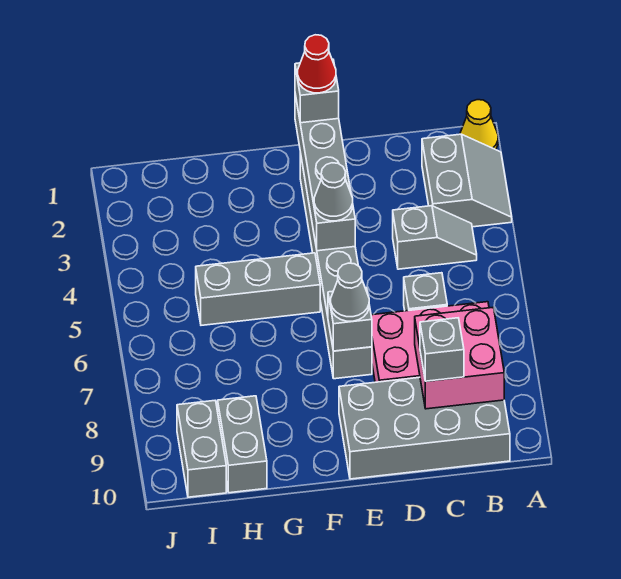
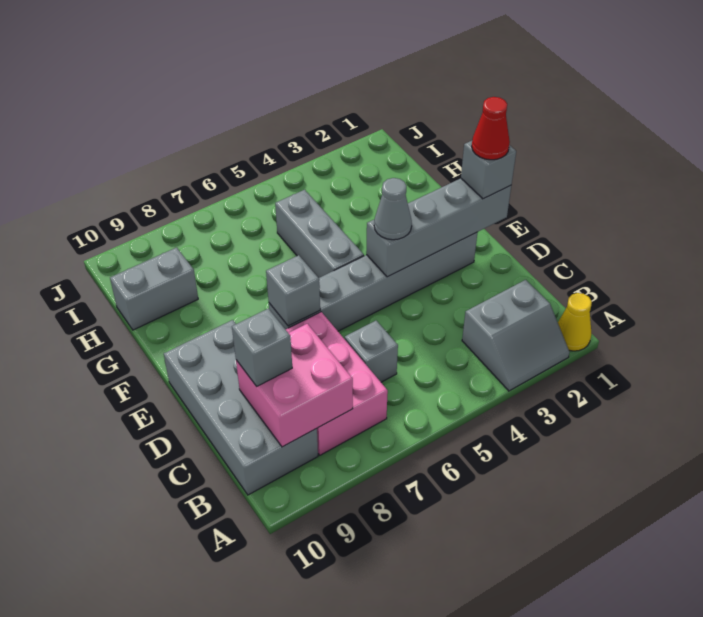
grey slope B4:C4 level 1 top C -> none
grey cone E7 level 3 -> none
grey brick I9:I10 level 1 -> none

